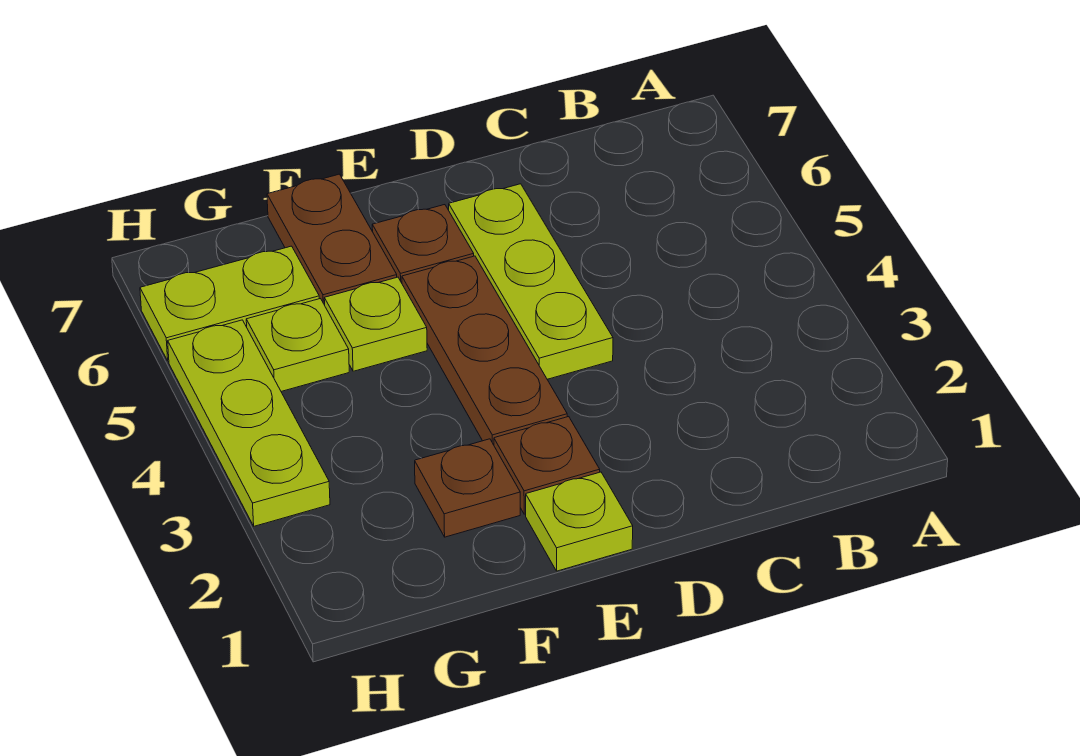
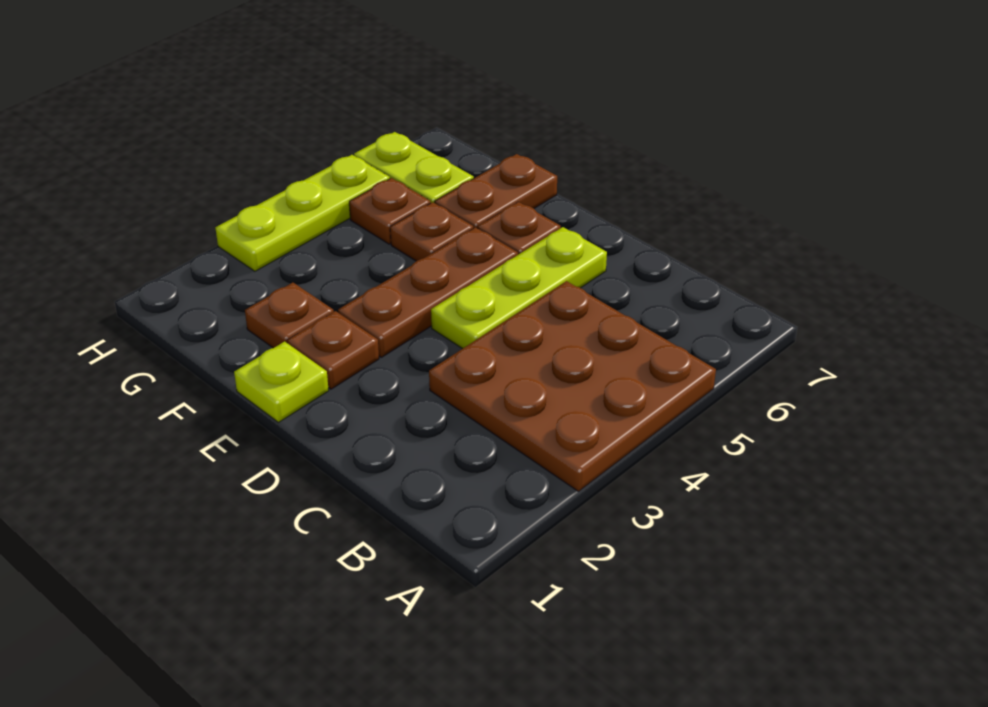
none -> brown plate A3:C5 level 1
lime plate F5 level 1 -> brown plate F5 level 1
lime plate G5 level 1 -> brown plate G5 level 1

